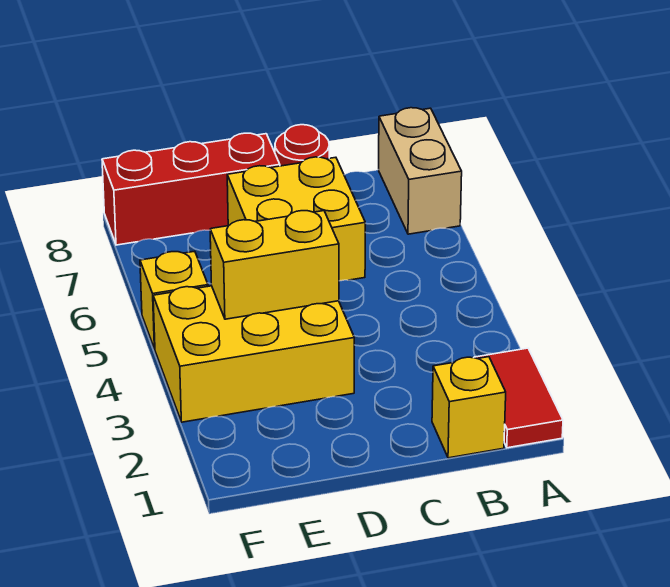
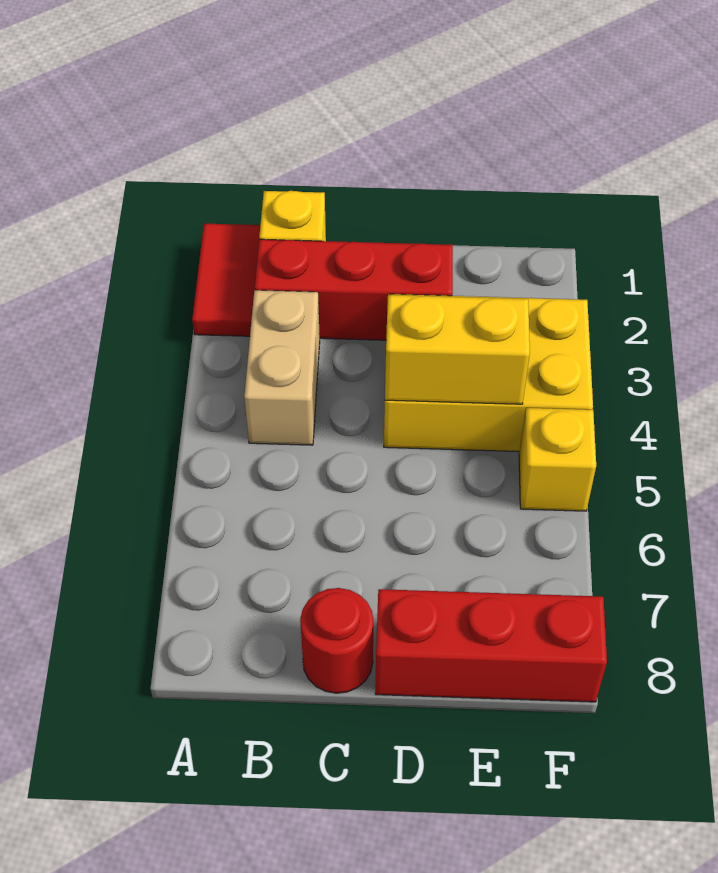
tan brick A7:A8 level 1 -> tan brick B3:B4 level 1
none -> red brick B2:D2 level 1
yellow brick C6:D7 level 1 -> none

